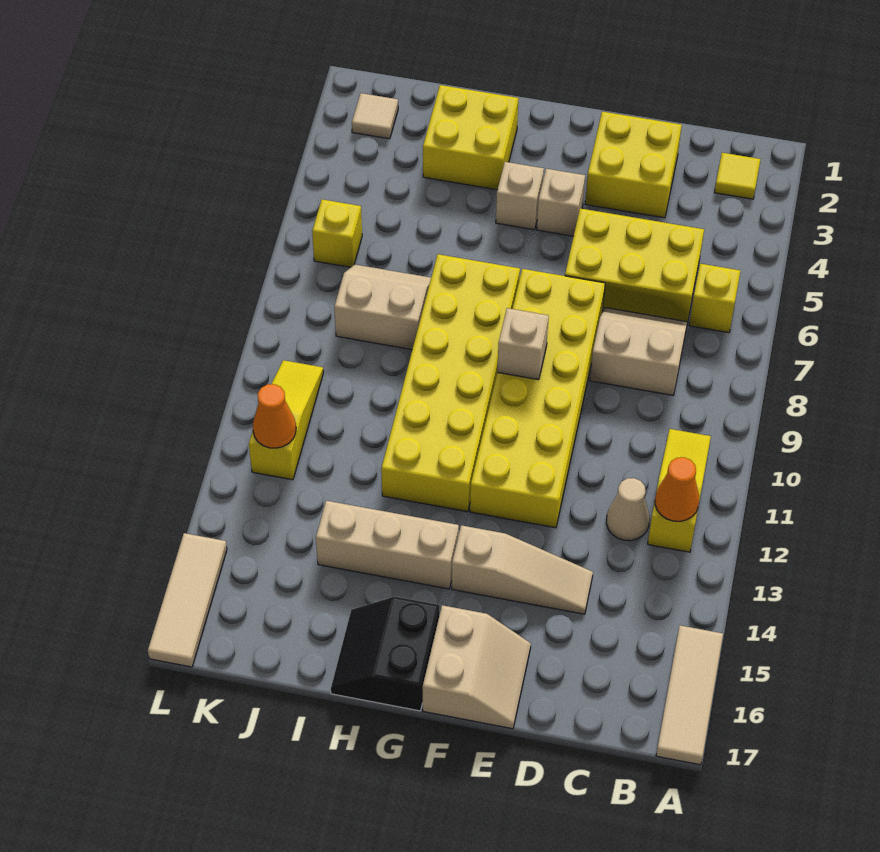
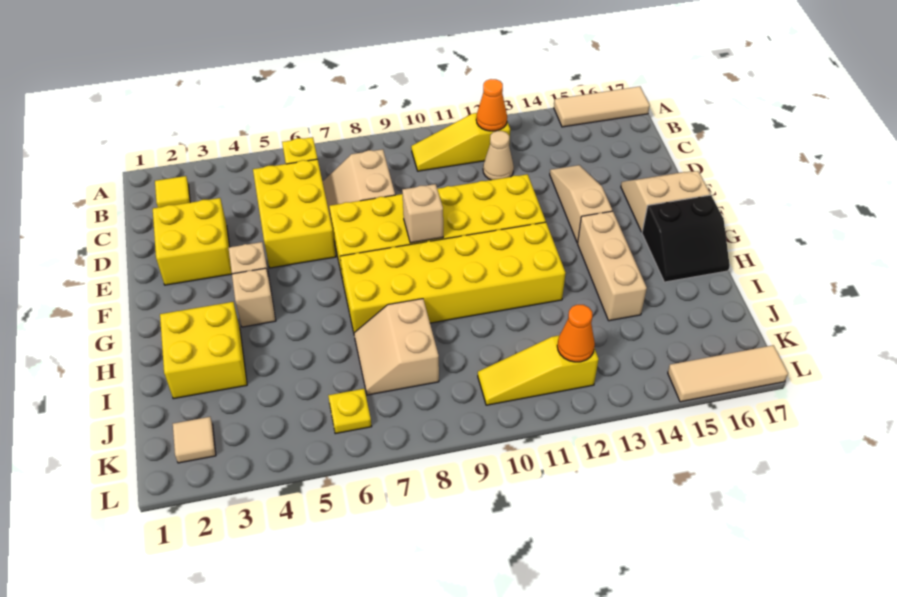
yellow brick K6 level 1 -> yellow plate K6 level 1

